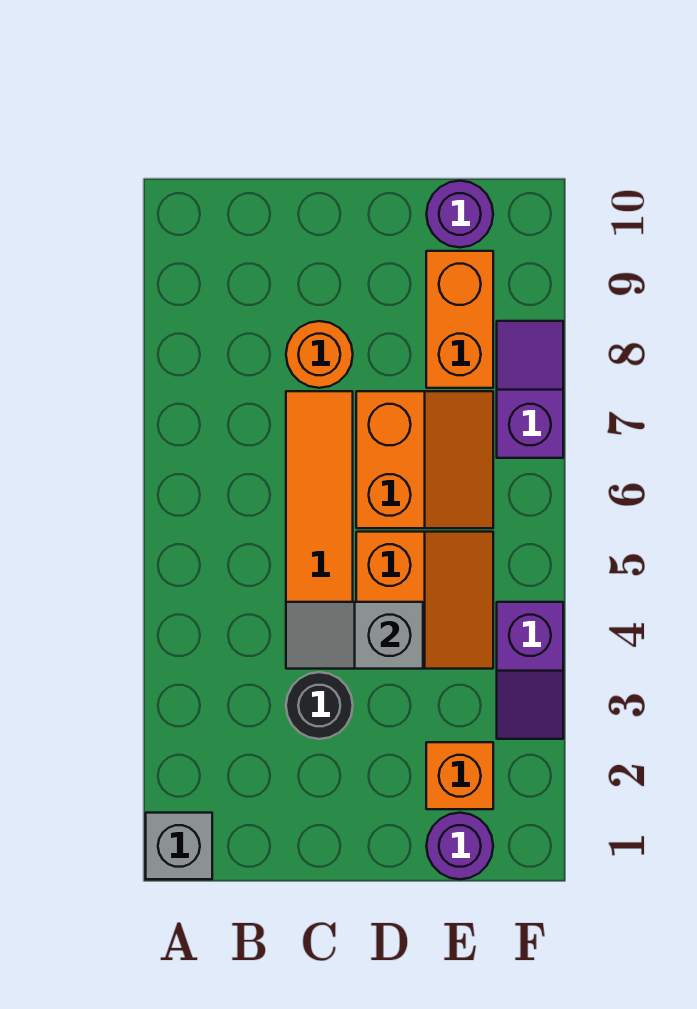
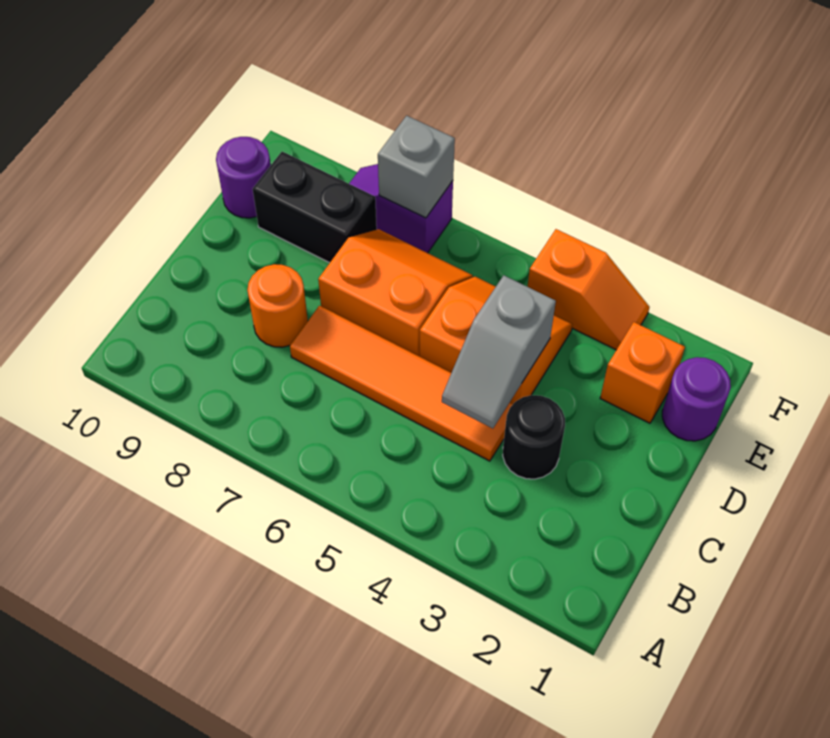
grey brick A1 level 1 -> grey brick F7 level 2
orange brick E8:E9 level 1 -> black brick E8:E9 level 1
purple slope F3:F4 level 1 top 4 -> orange slope F3:F4 level 1 top 4

